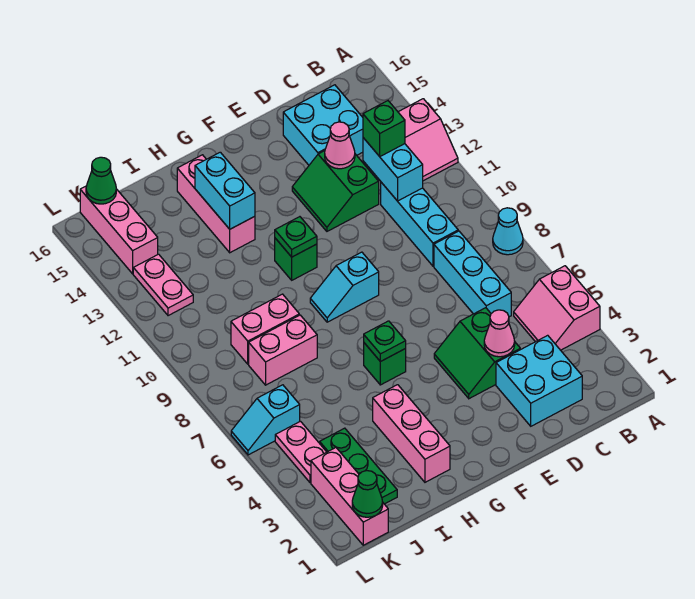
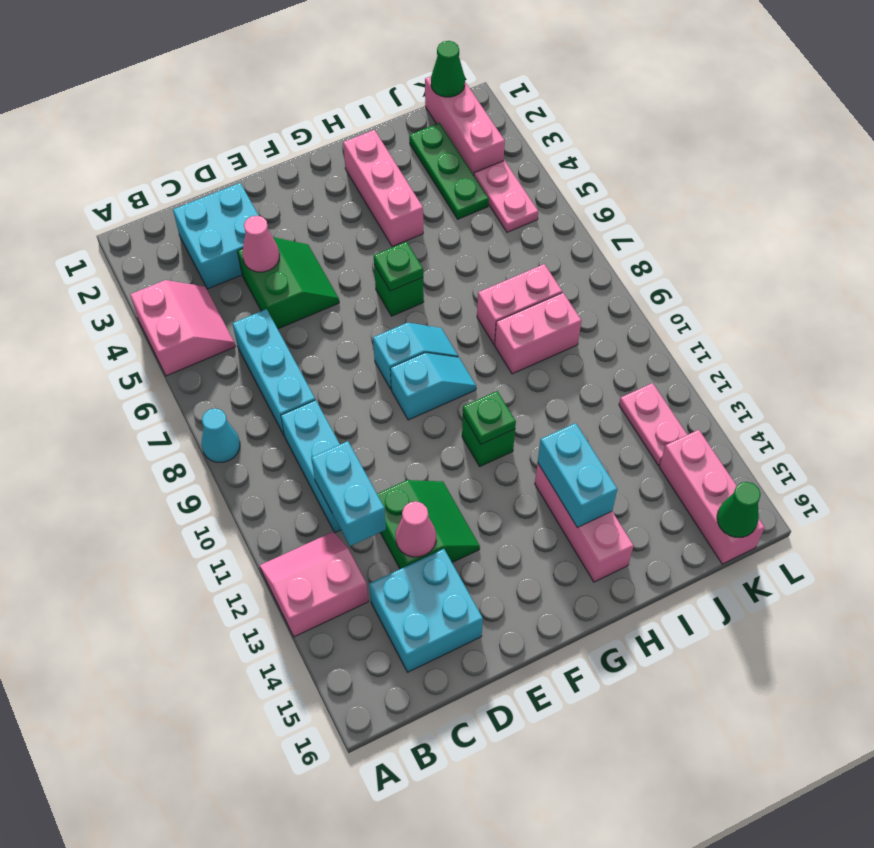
green brick C12 level 3 -> none
cyan slope K6:L6 level 1 top K -> cyan slope F8:G8 level 1 top F

